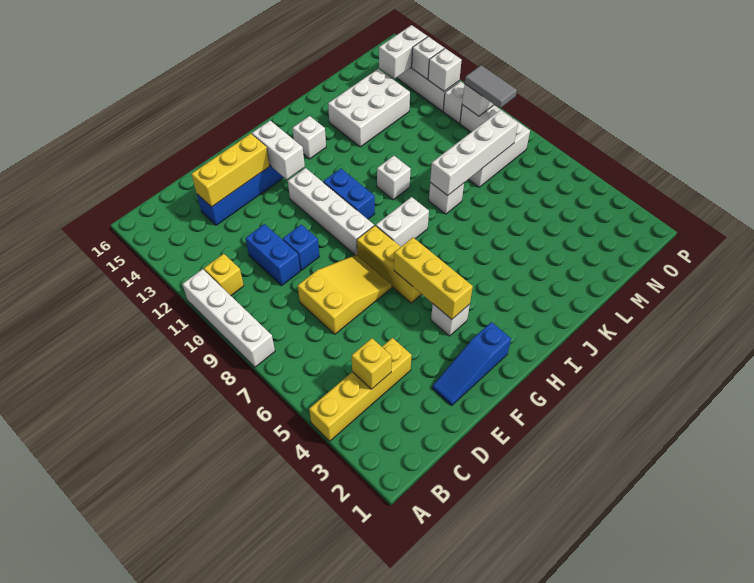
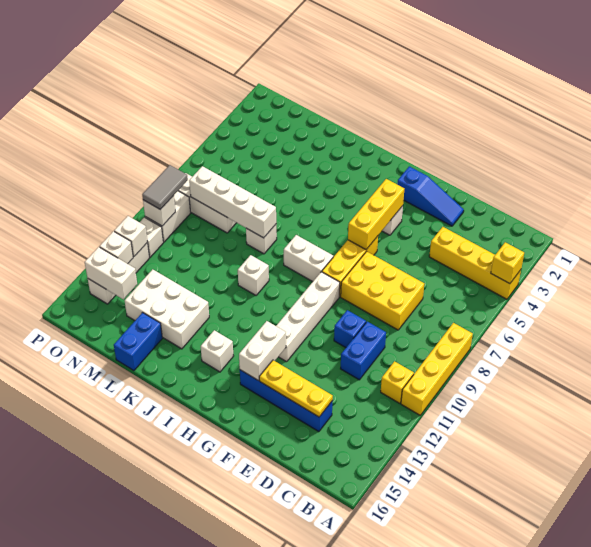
white brick A8:A11 level 1 -> yellow brick A8:A11 level 1
yellow brick C4 level 2 -> yellow brick A4 level 2
yellow slope D7:F8 level 1 top D -> yellow brick D7:F8 level 1
yellow brick D14:F14 level 2 -> yellow plate D14:F14 level 2
blue brick H10:H11 level 1 -> blue brick L15:L16 level 1

